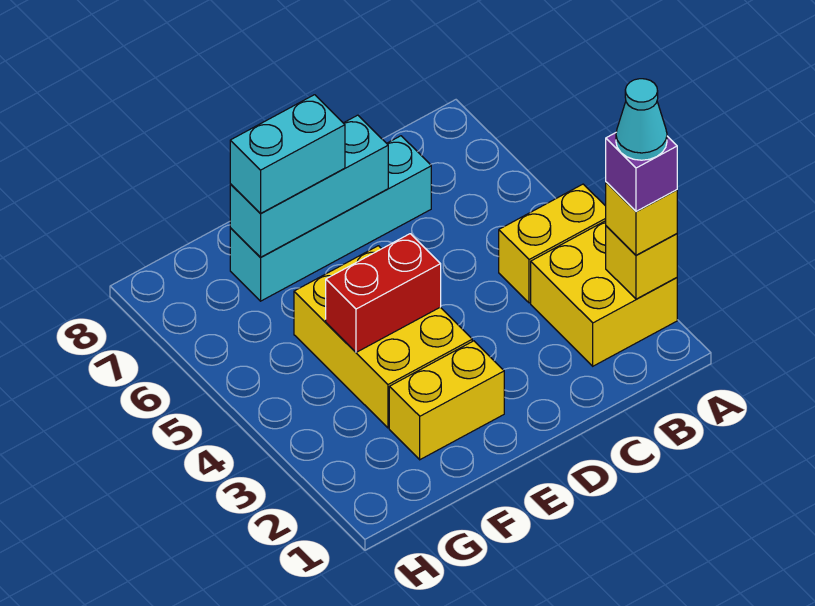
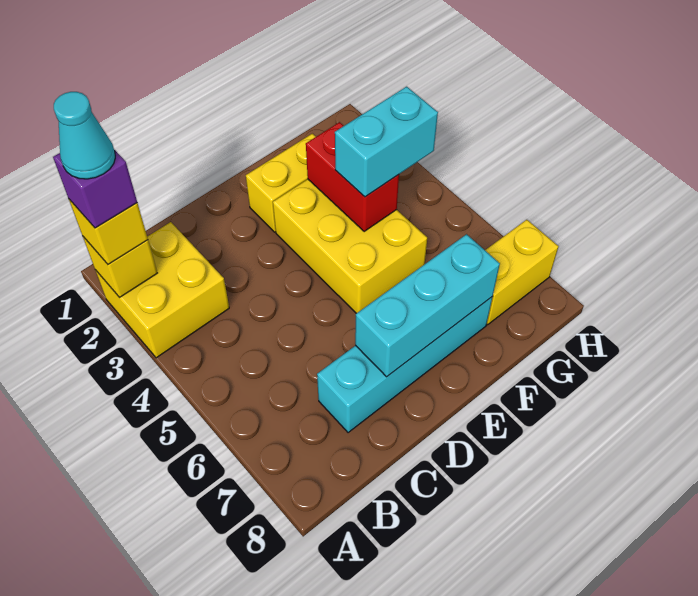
yellow brick A4:B4 level 1 -> yellow brick G7:H7 level 1
red brick E4:F4 level 2 -> red brick F3:F4 level 2
cyan brick E7:F7 level 3 -> cyan brick F4:G4 level 3

